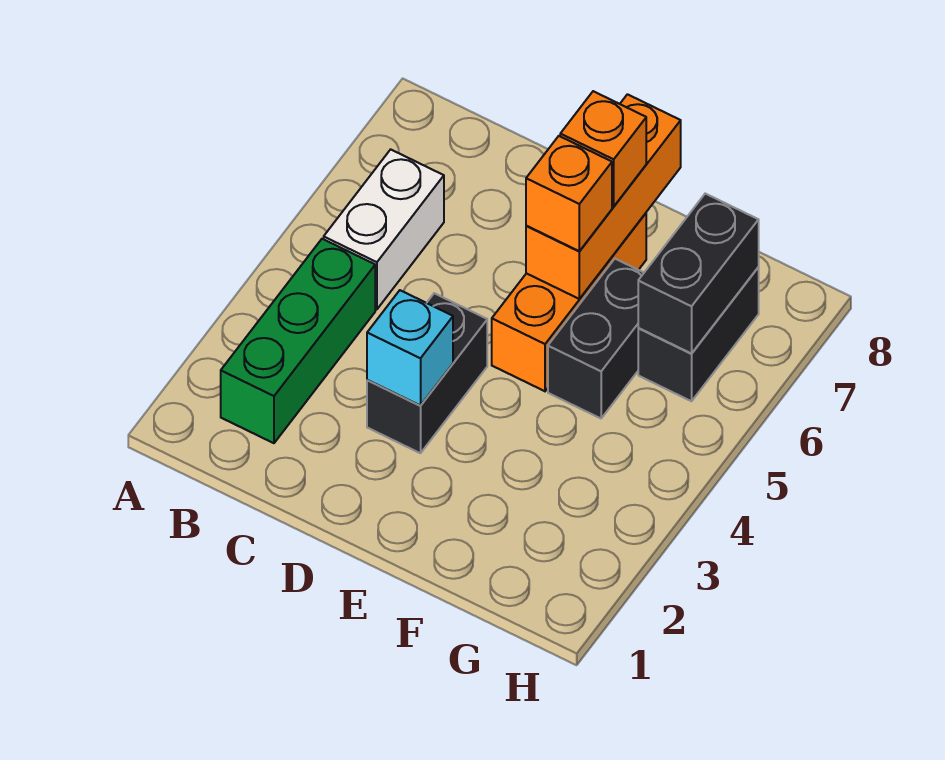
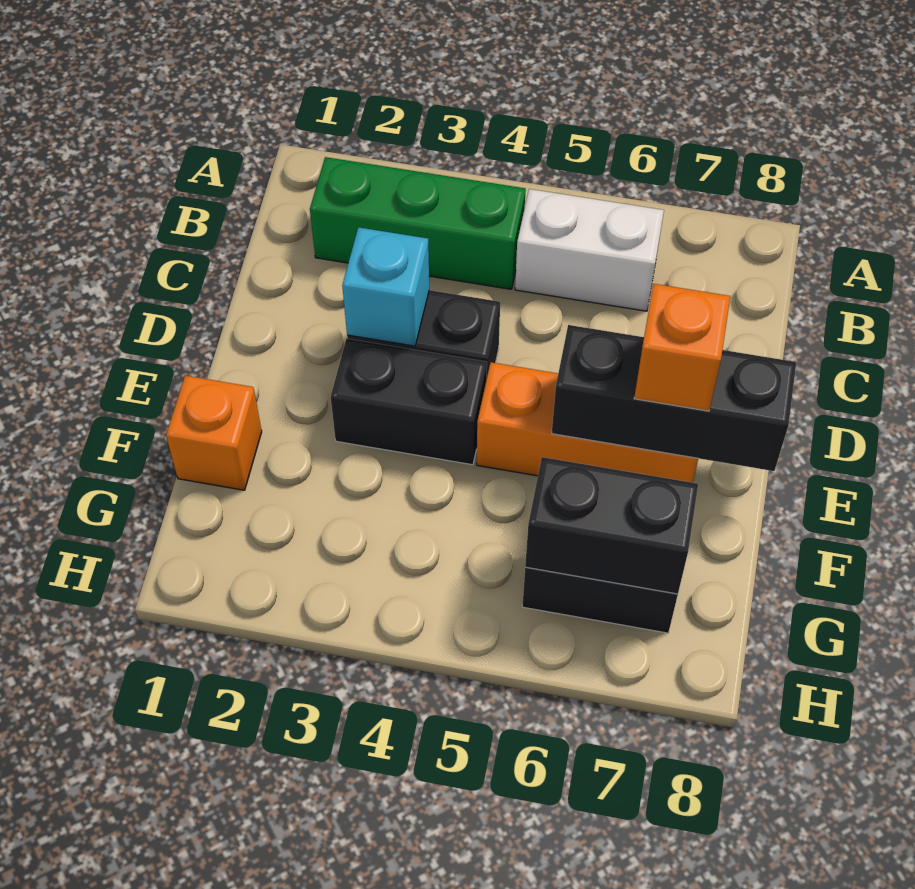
orange brick E6:E8 level 2 -> black brick E6:E8 level 2
orange brick E6 level 3 -> orange brick F1 level 1
black brick F5:F6 level 1 -> black brick E3:E4 level 1

